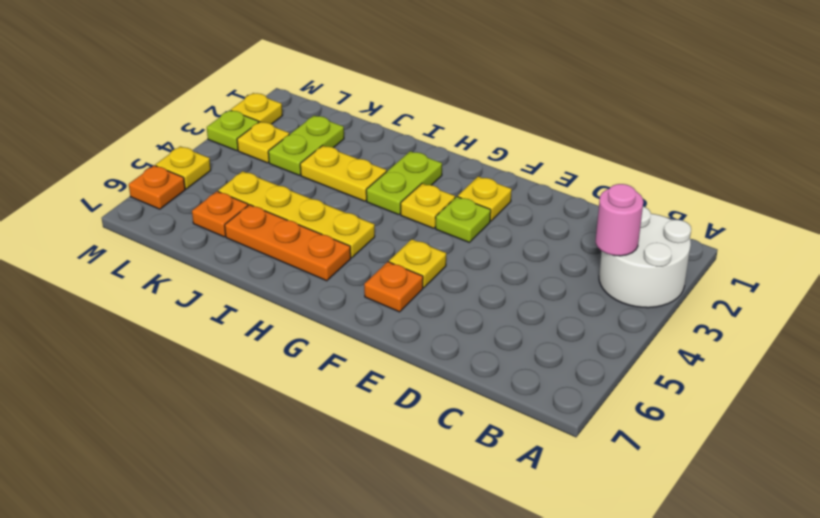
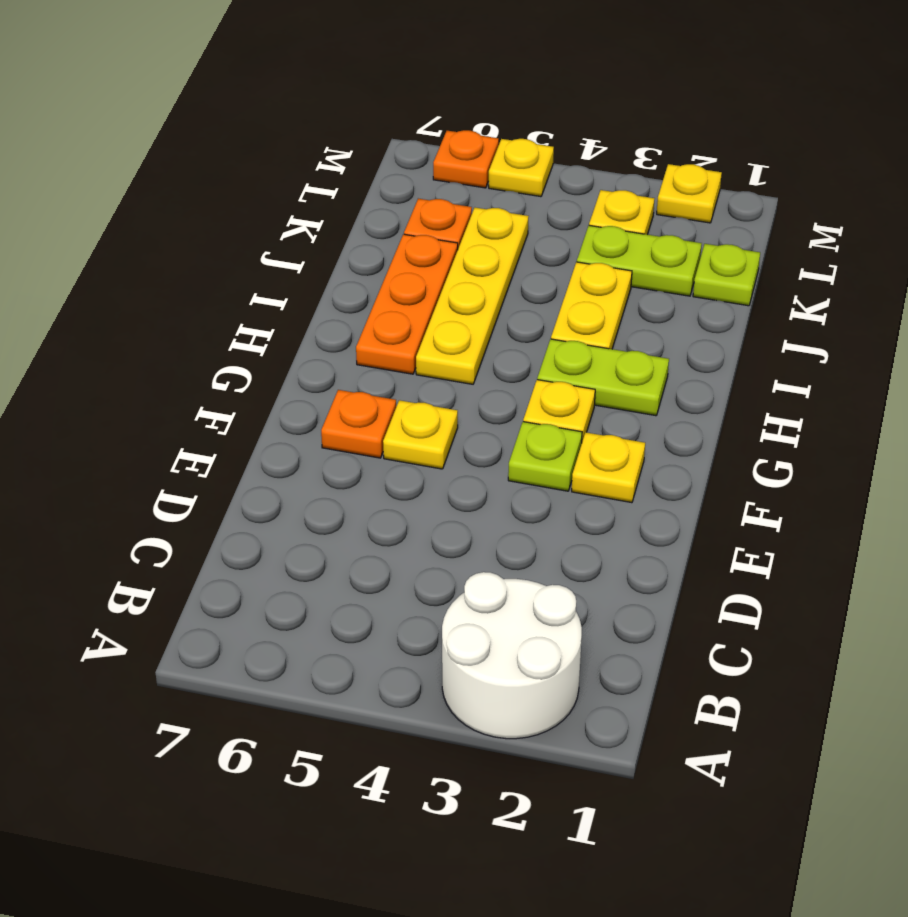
pink round brick B3 level 2 -> none
lime plate M3 level 1 -> lime plate K1 level 1

